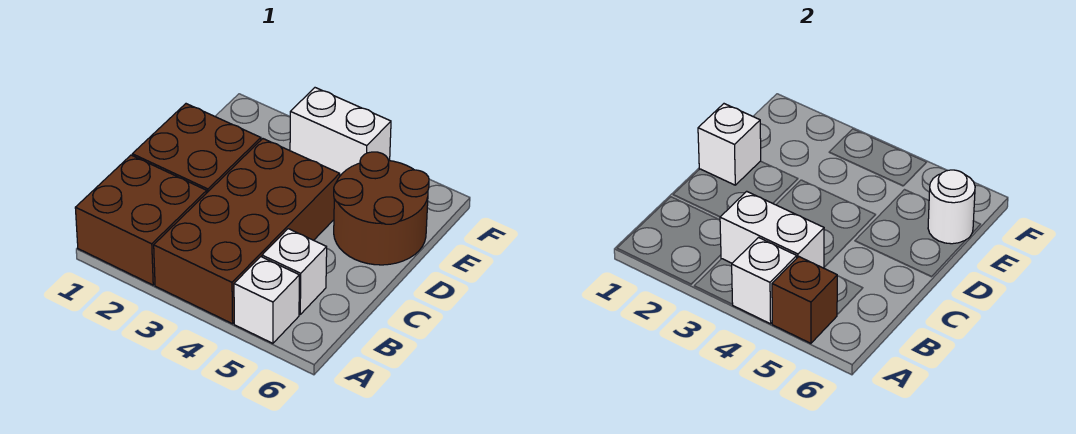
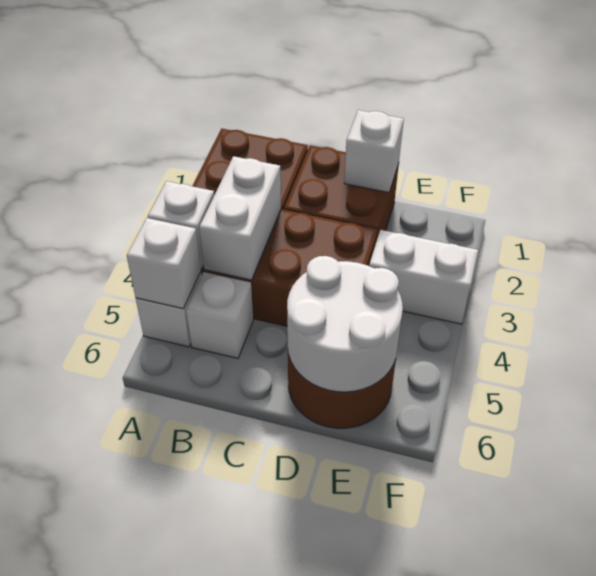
brown brick A5 level 2 -> white brick A5 level 2
white round brick E6 level 2 -> white round brick D5:E6 level 2
white brick F3:F4 level 1 -> white brick E3:F3 level 1

